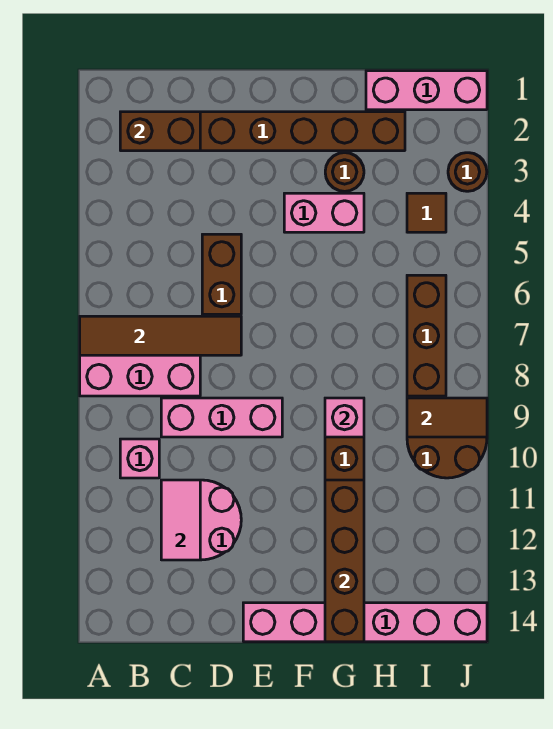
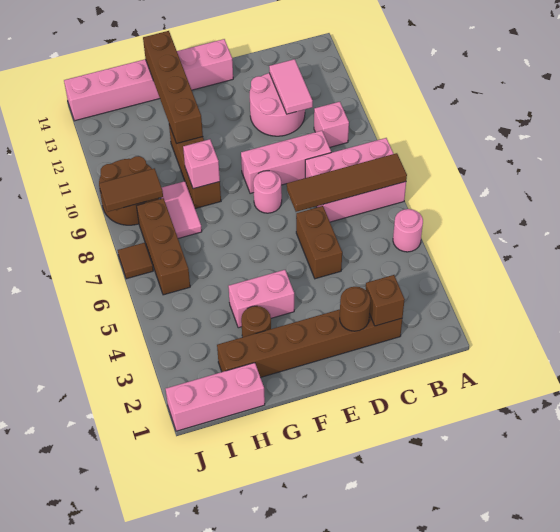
none -> pink round brick A5 level 1
brown brick B2:C2 level 2 -> brown brick C2 level 2
none -> pink round brick E8 level 1
none -> pink tile H8:H9 level 1
brown tile I4 level 1 -> brown tile J7 level 1
brown round brick J3 level 1 -> brown round brick D2 level 2

